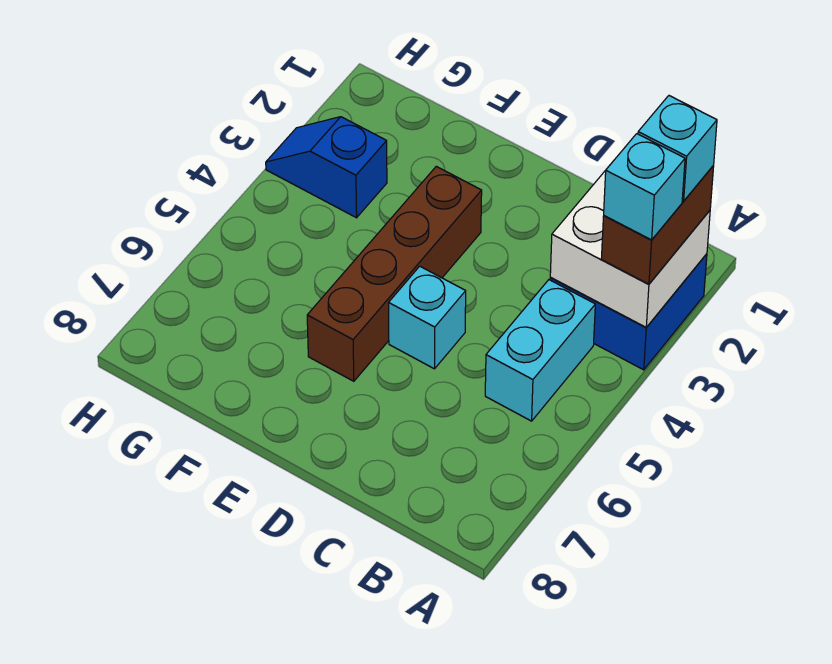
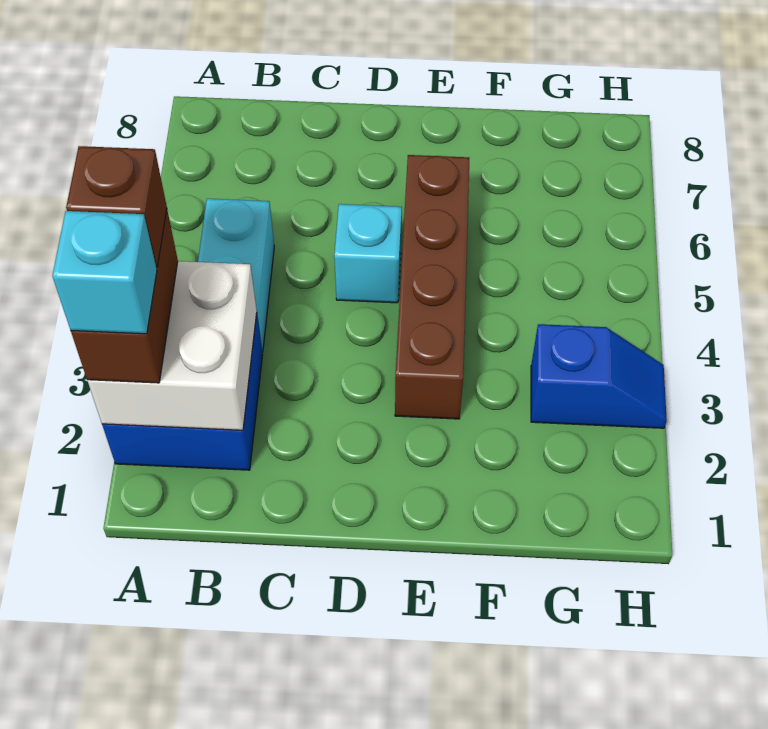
cyan brick A3 level 4 -> brown brick A3 level 4

